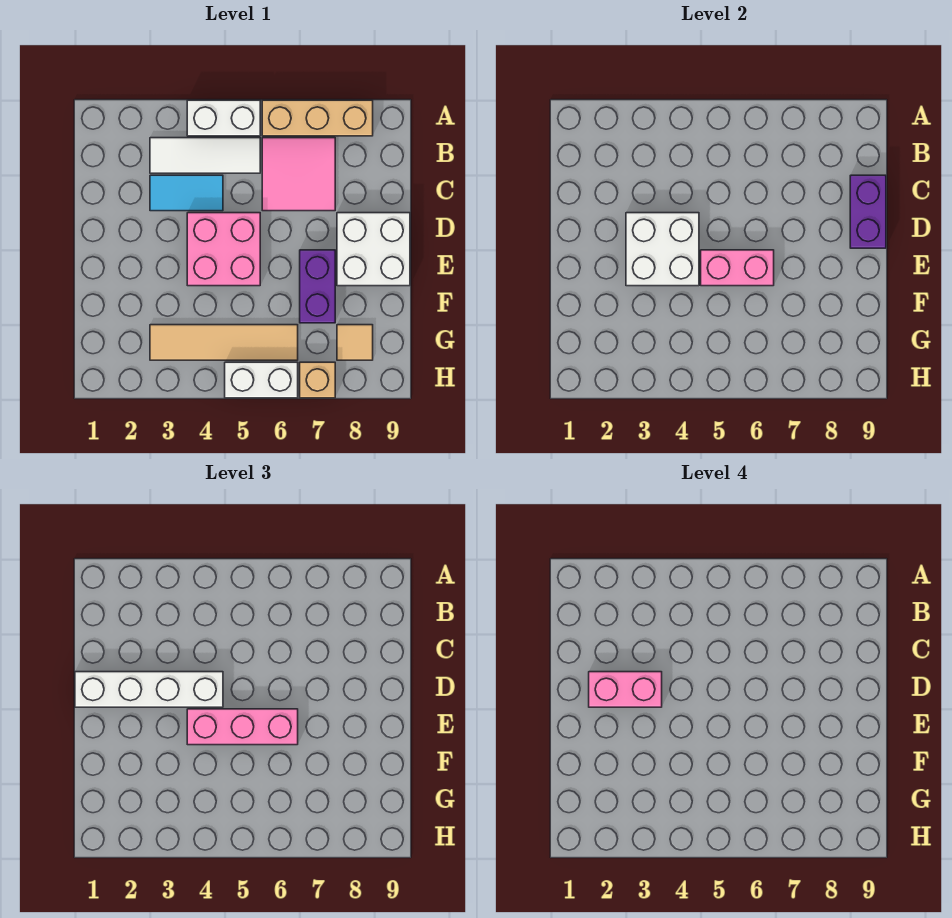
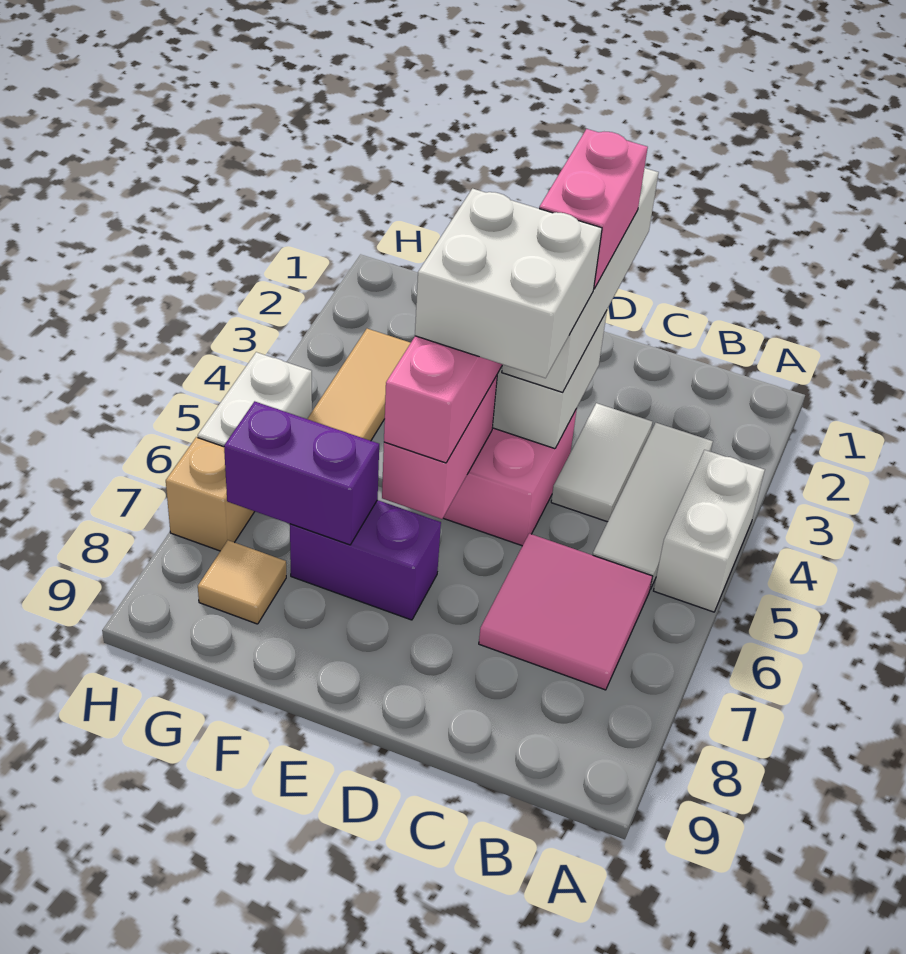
tan brick A6:A8 level 1 -> none
cyan tile C3:C4 level 1 -> white tile C3:C4 level 1
purple brick C9:D9 level 2 -> purple brick F7:G7 level 2
white brick D8:E9 level 1 -> white brick D4:E5 level 4

